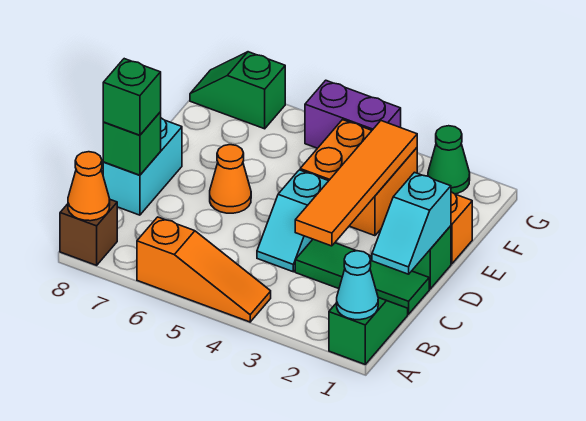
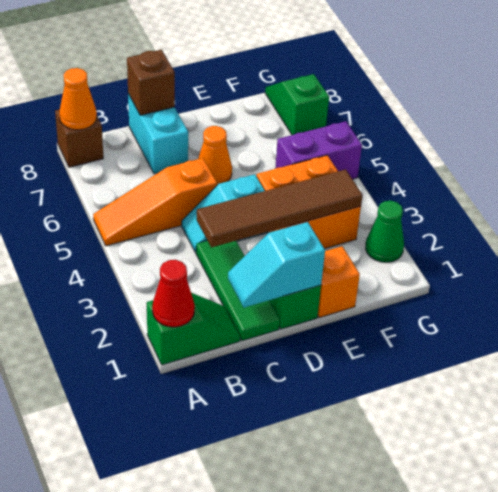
cyan cone A1 level 2 -> red cone A1 level 2
orange slope A4:A6 level 1 top 6 -> orange slope A5:C5 level 1 top C
orange tile C3:F3 level 2 -> brown tile C3:F3 level 2
cyan brick C8:D8 level 1 -> cyan brick C7:C8 level 1
green brick C8 level 2 -> brown brick C8 level 2
green brick C8 level 3 -> none
purple brick G4:G5 level 1 -> purple brick F5:G5 level 1

